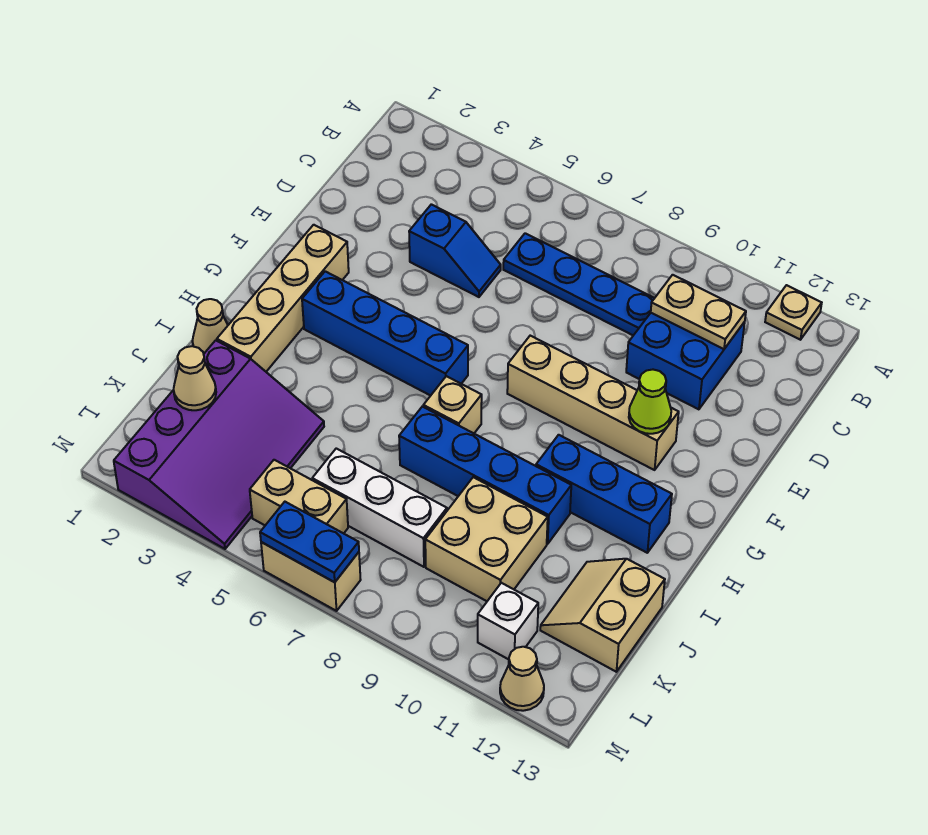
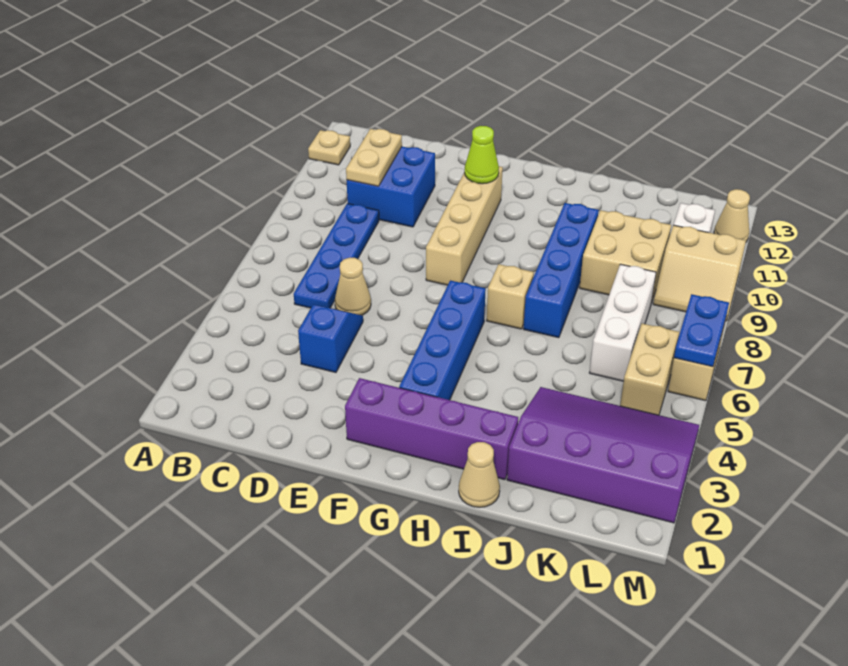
tan brick F2:I2 level 1 -> purple brick F2:I2 level 1
blue brick H10:H12 level 1 -> none
tan slope J12:K13 level 1 top 13 -> tan slope L9:M10 level 1 top 10
tan cone K2 level 2 -> tan cone D6 level 1

